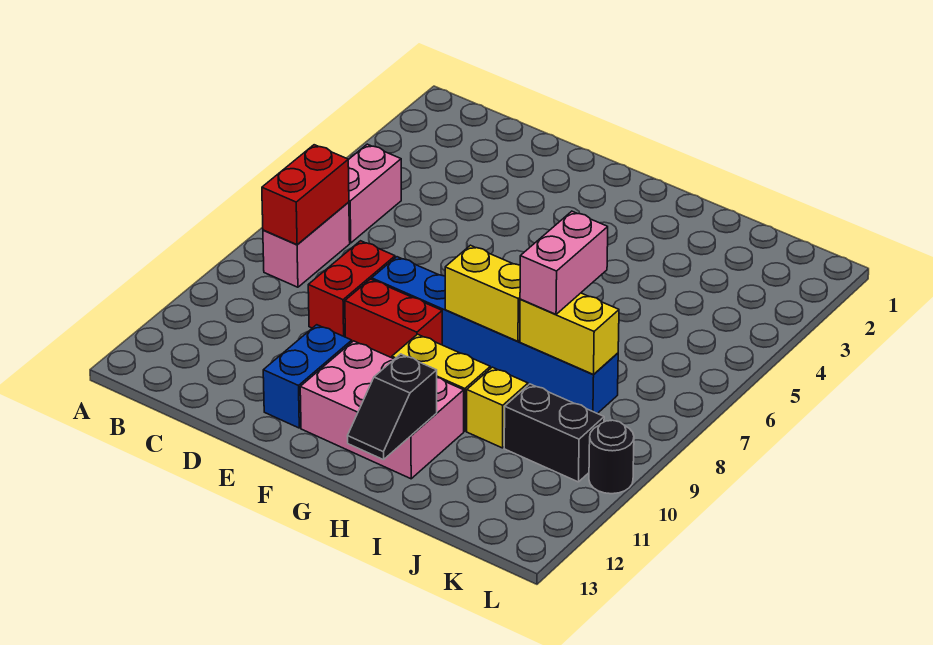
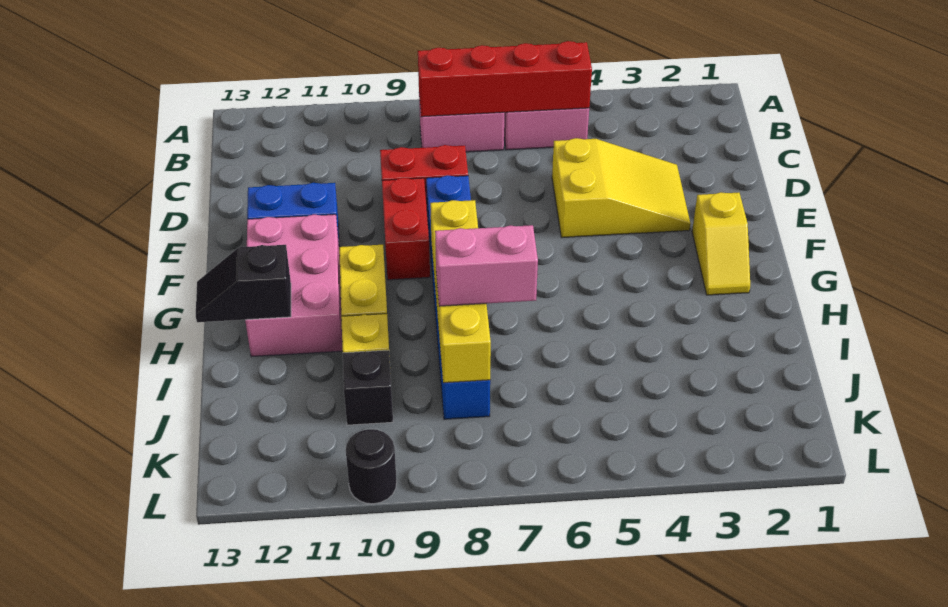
red brick B7:B8 level 2 -> red brick B5:B8 level 2
none -> yellow slope D3:E5 level 1 top 5
none -> yellow slope F2:G2 level 1 top F
black brick J10:K10 level 1 -> black brick J10 level 1

